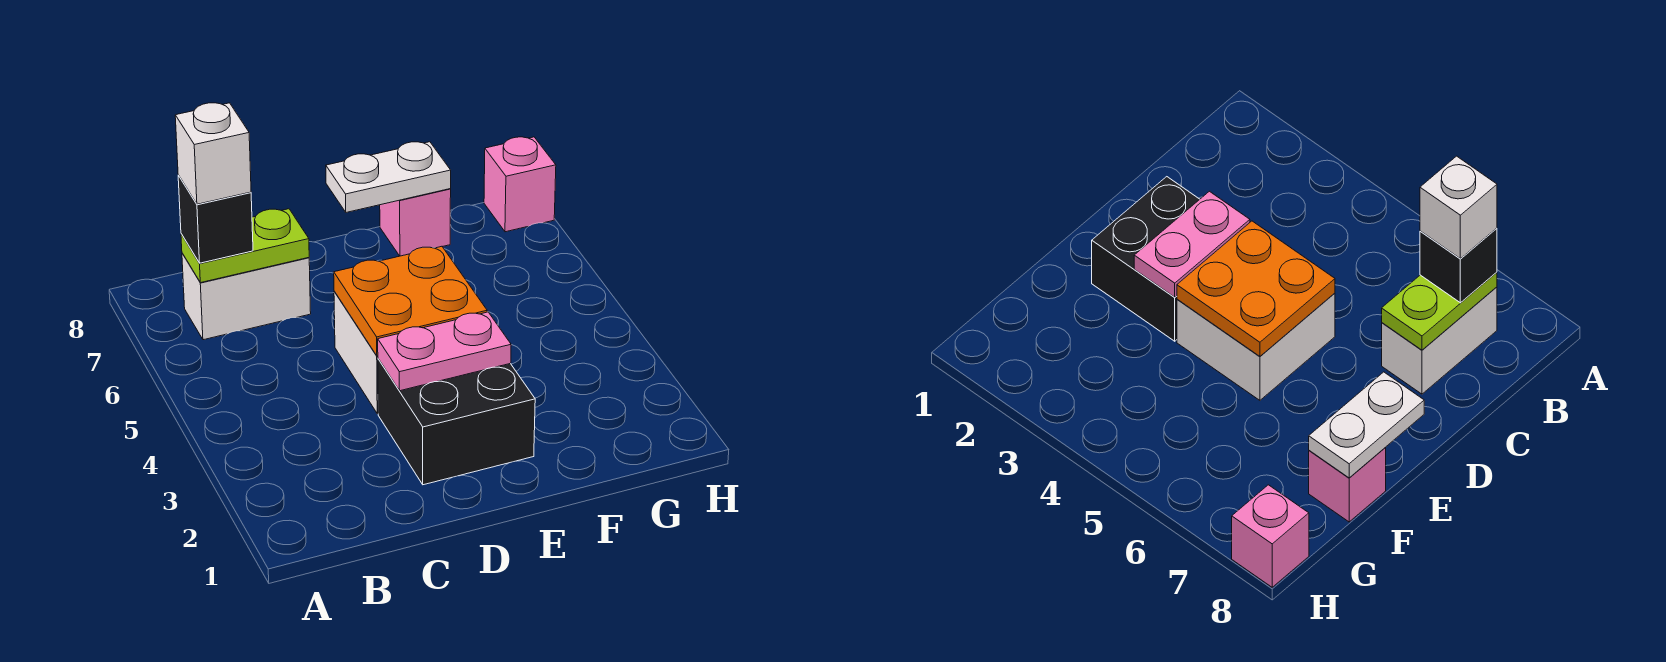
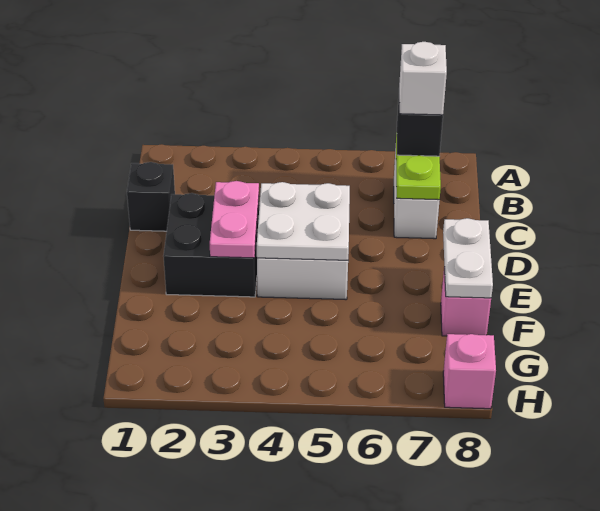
none -> black brick C1 level 1
orange plate D4:E5 level 2 -> white plate D4:E5 level 2

